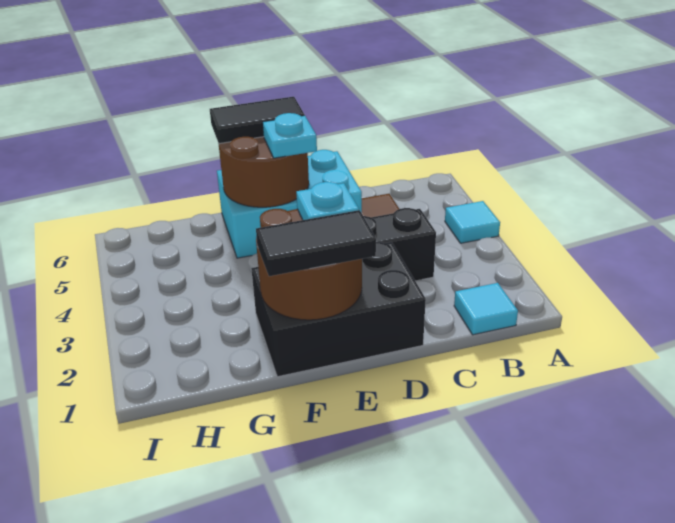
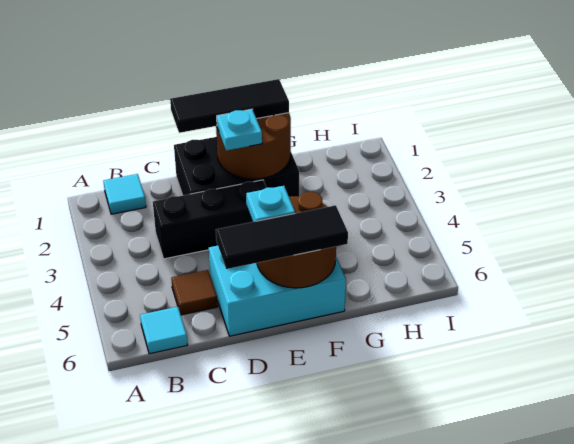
cyan tile A4 level 1 -> cyan tile B6 level 1
black tile E1:F1 level 3 -> black tile D1:F1 level 3
black tile E6:F6 level 3 -> black tile D6:F6 level 3

